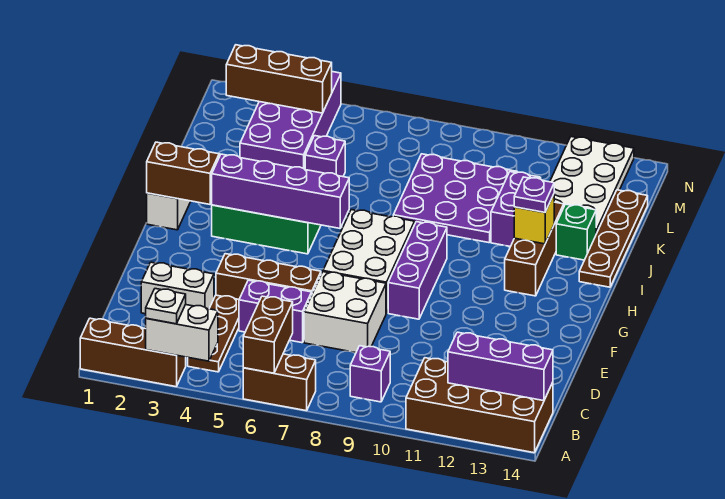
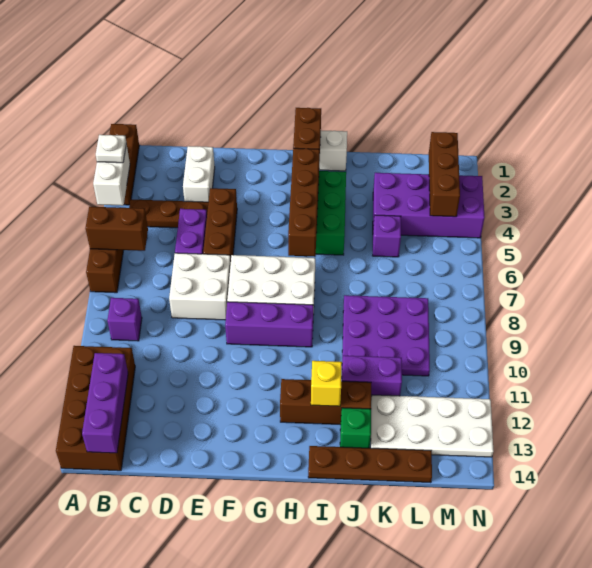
purple brick H3:H6 level 2 -> brown brick H3:H6 level 2
purple plate I12 level 3 -> none

